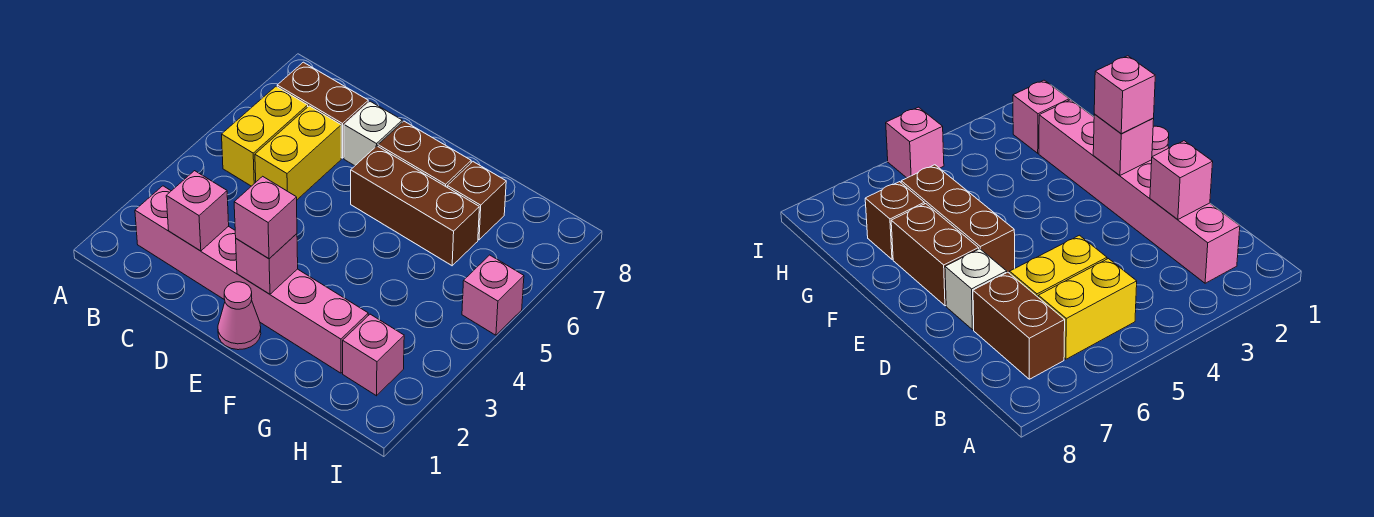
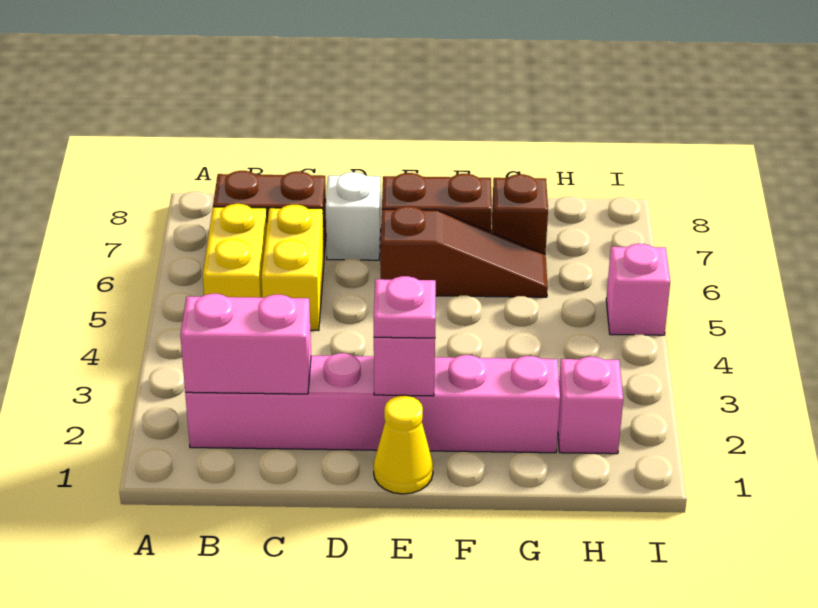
pink brick C2 level 2 -> pink brick B2:C2 level 2
pink cone E1 level 1 -> yellow cone E1 level 1
pink brick E2 level 3 -> pink plate E2 level 3
brown brick E6:G6 level 1 -> brown slope E6:G6 level 1 top E

